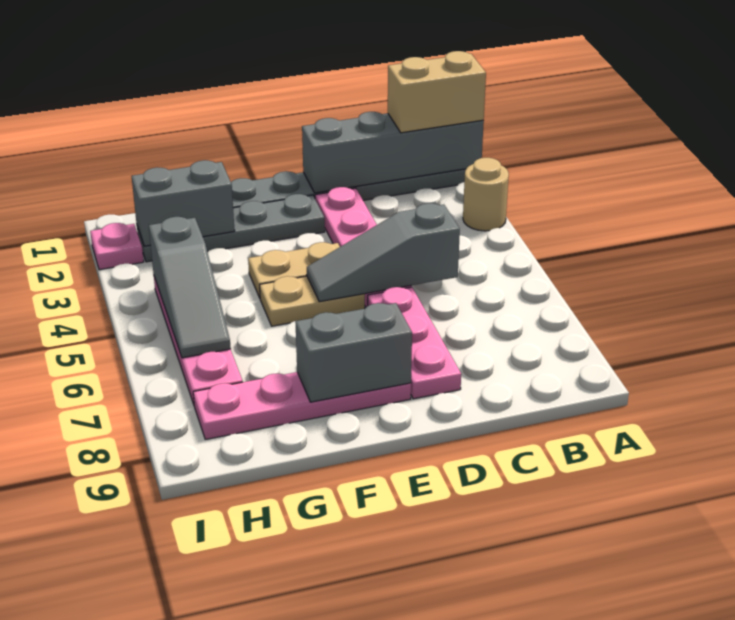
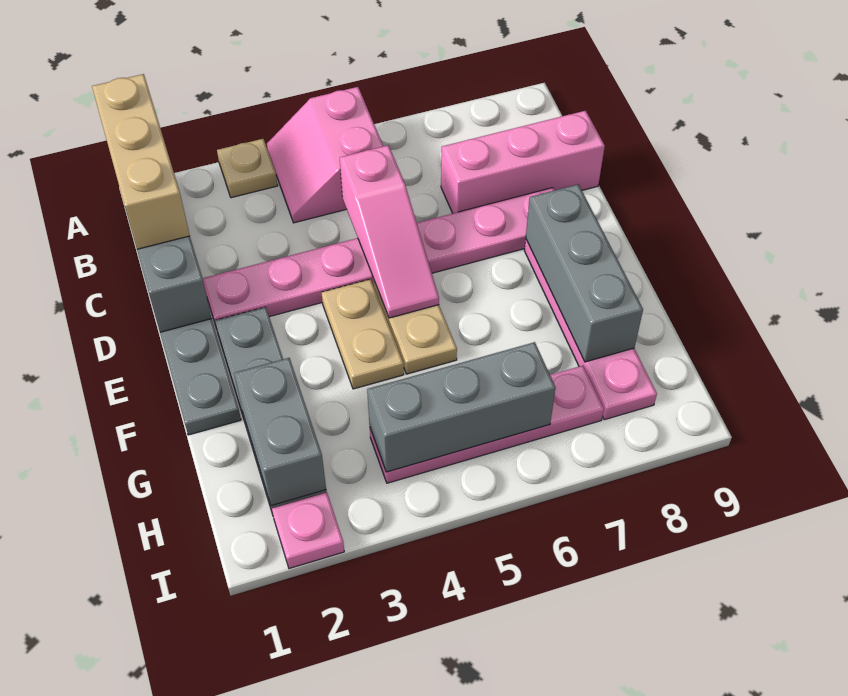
tan brick A1:B1 level 3 -> tan brick A1:C1 level 3
tan round brick A3 level 1 -> tan plate A3 level 1
none -> pink slope A4:B5 level 1 top 5
grey slope C5:E5 level 2 top C -> pink slope C5:E5 level 2 top C
none -> pink brick C7:C9 level 1
grey brick E8:F8 level 2 -> grey brick E8:G8 level 2
grey slope H4:H6 level 2 top 4 -> grey brick H4:H6 level 2

